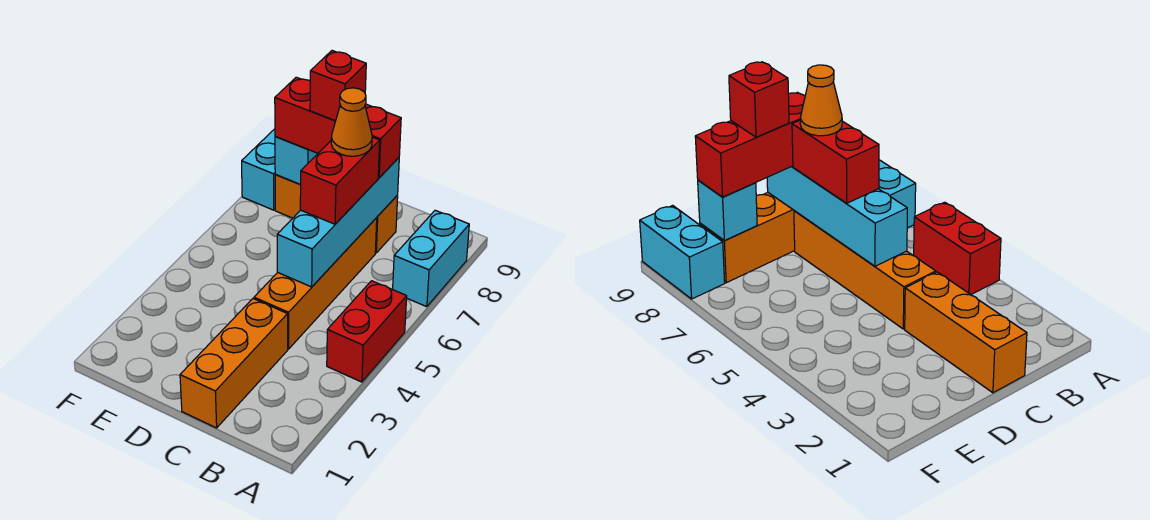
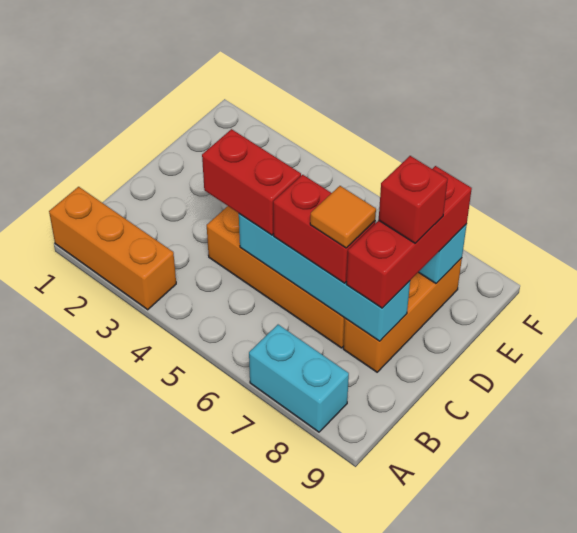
red brick A4:A5 level 1 -> red brick C4:C5 level 3
orange brick C1:C3 level 1 -> orange brick A1:A3 level 1
orange cone C7 level 4 -> orange tile C7 level 4
cyan brick F8:F9 level 1 -> none

